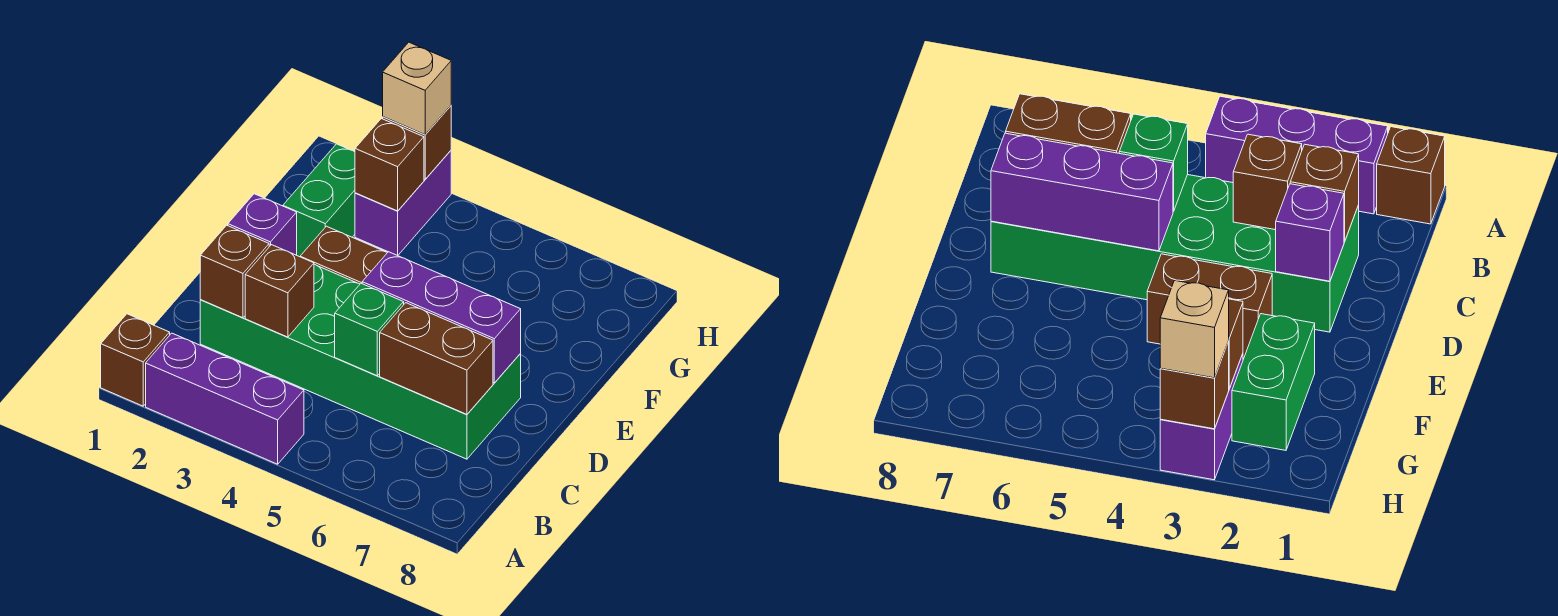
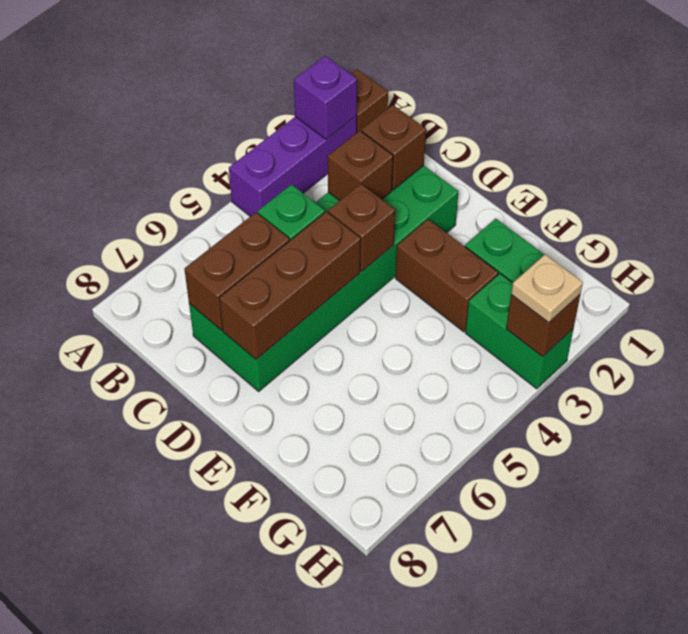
purple brick D2 level 2 -> purple brick A2 level 2
purple brick D5:D7 level 2 -> brown brick D5:D7 level 2
brown brick E3:E4 level 1 -> brown brick E3:F3 level 1
purple brick G3:H3 level 1 -> green brick G3:H3 level 1
brown brick G3 level 2 -> brown brick D4 level 2
tan brick H3 level 3 -> tan plate H3 level 3

